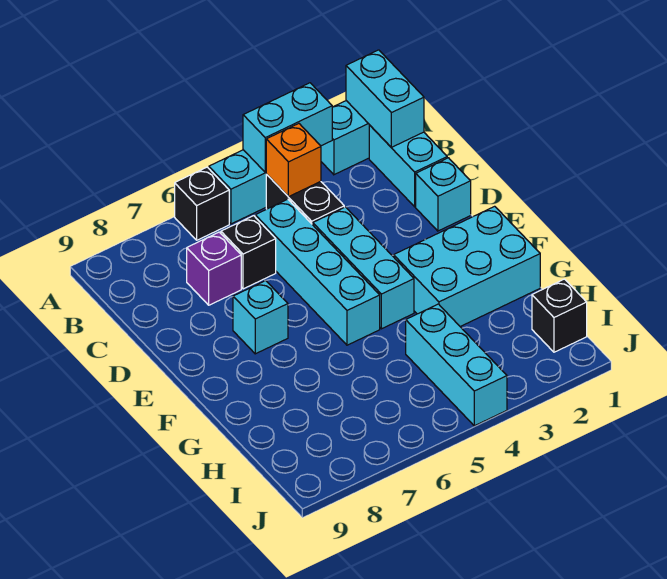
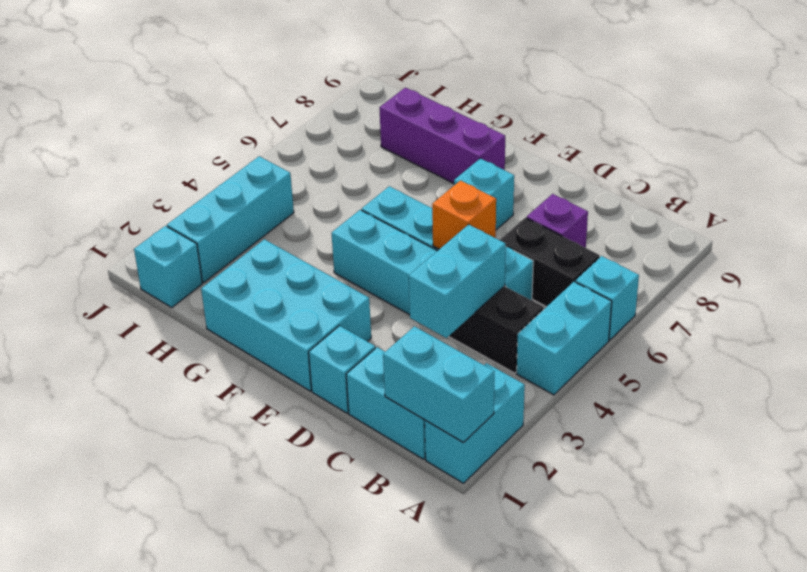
cyan brick A3:A4 level 2 -> cyan brick C3:C4 level 2
black brick A6 level 1 -> cyan brick A6 level 1
orange brick B4 level 2 -> orange brick D5 level 2
black brick C6 level 1 -> black brick B6:C6 level 1
cyan brick F1:G3 level 1 -> cyan brick E1:G2 level 1
none -> purple brick F8:H8 level 1
cyan brick H4:J4 level 1 -> cyan brick I2:I4 level 1
black brick I1 level 1 -> cyan brick I1 level 1

